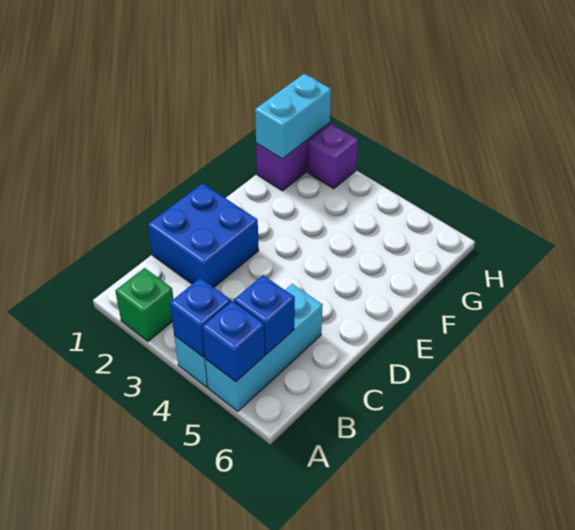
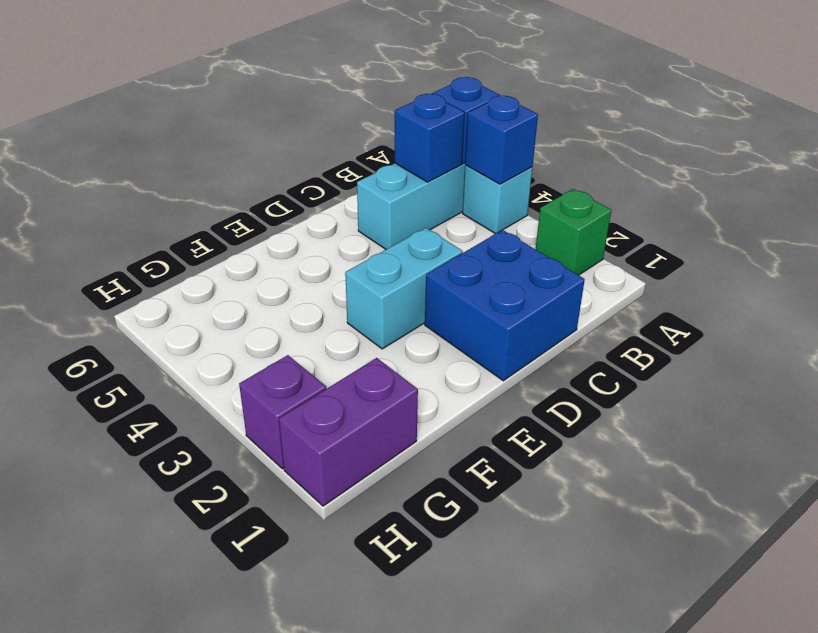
cyan brick G1:H1 level 2 -> cyan brick D3:E3 level 1

